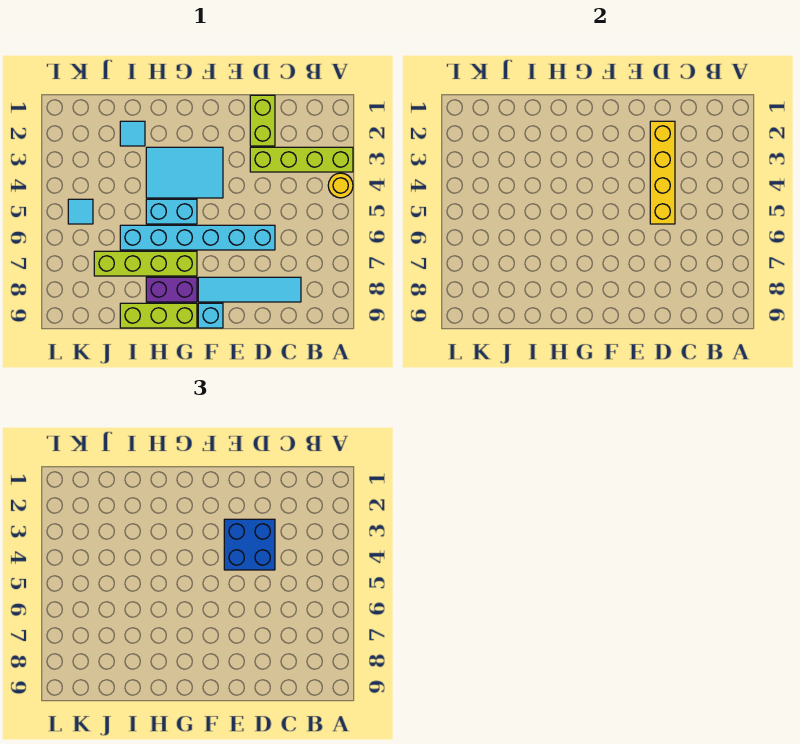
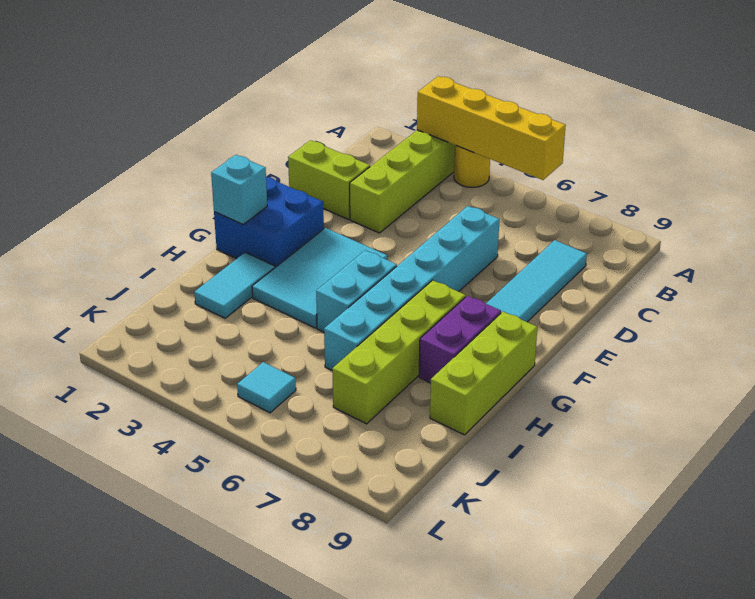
yellow brick D2:D5 level 2 -> yellow brick A3:A6 level 2
blue brick D3:E4 level 3 -> blue brick F1:G2 level 1
cyan brick F9 level 1 -> cyan brick G1 level 2
cyan tile I2 level 1 -> cyan tile H2:I2 level 1

